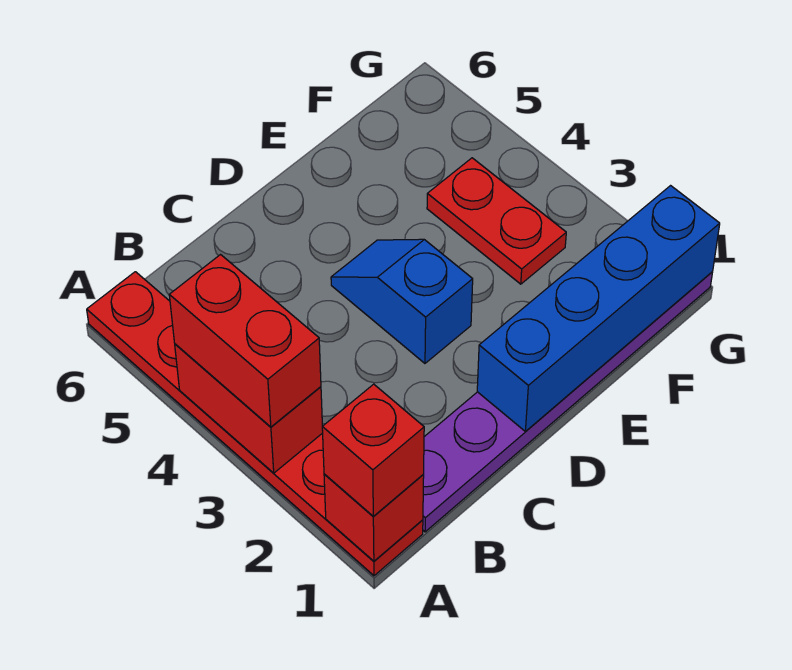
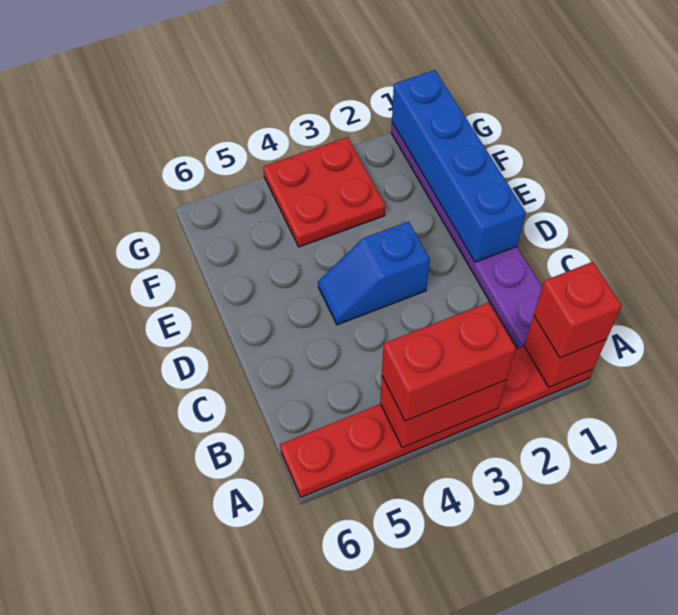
red plate F3:F4 level 1 -> red plate F3:G4 level 1

